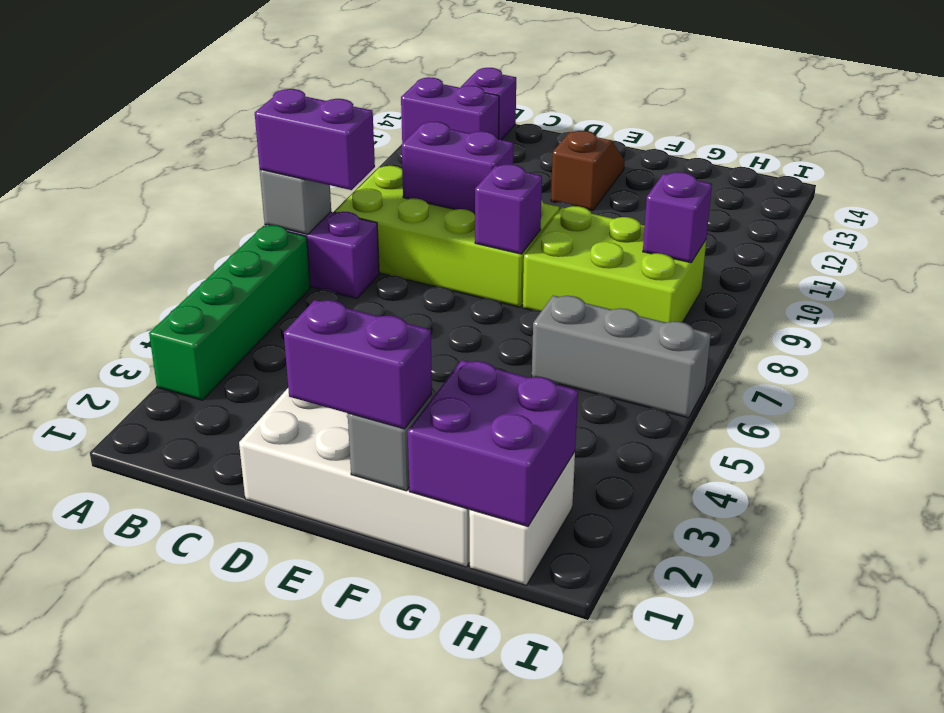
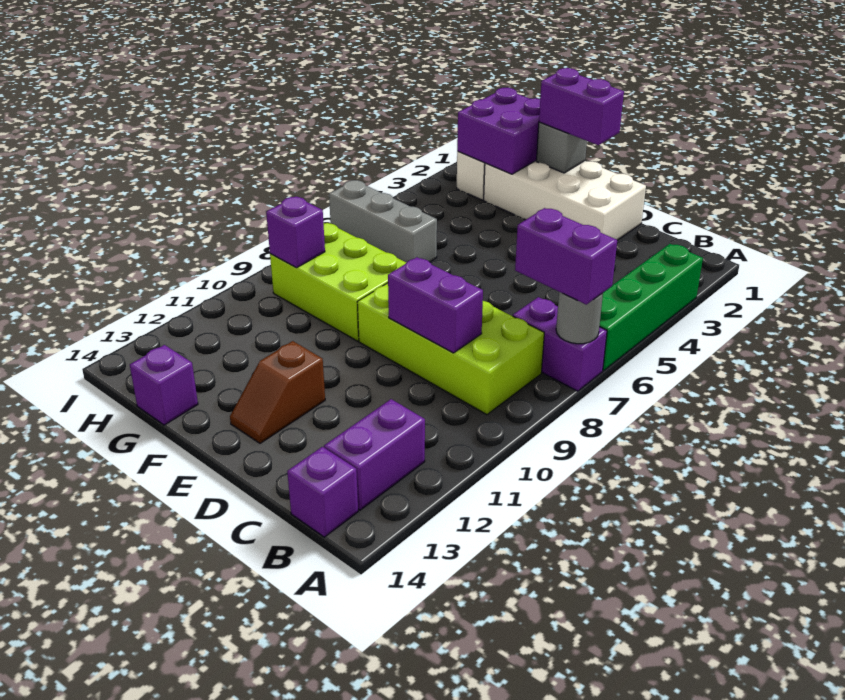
grey brick A7 level 2 -> grey round brick A7 level 2
purple brick A13:B13 level 1 -> purple brick B12:B13 level 1
purple brick E8 level 2 -> purple brick G14 level 1

